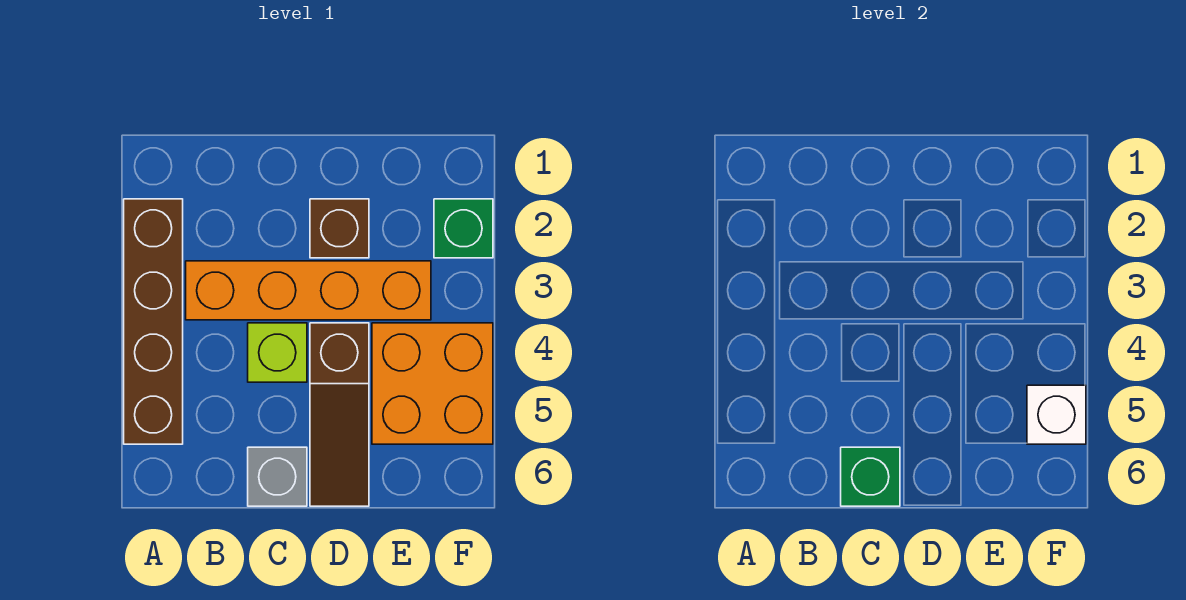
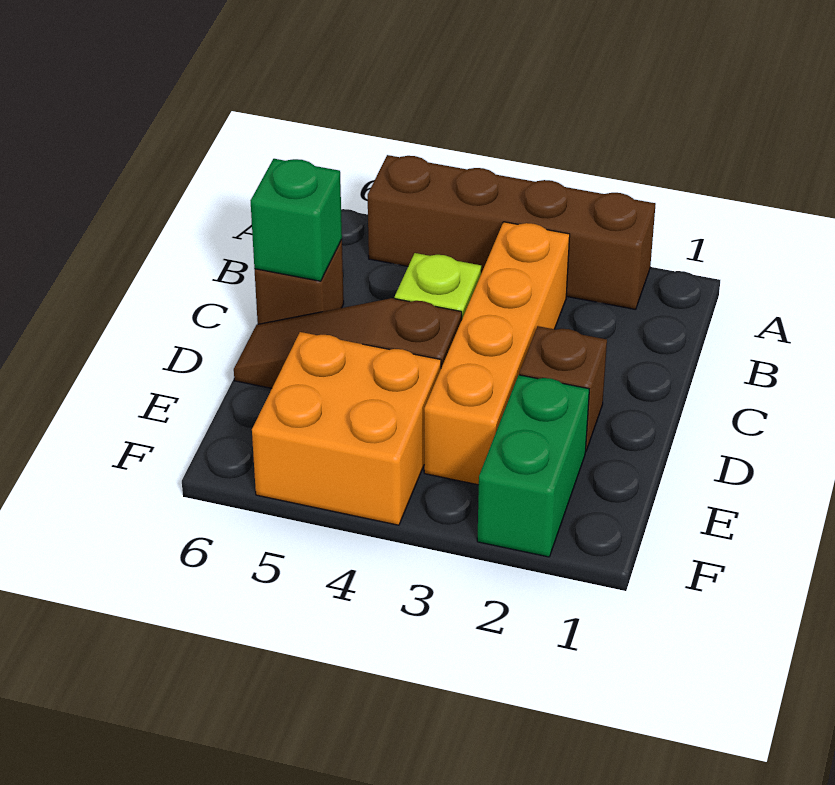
grey brick C6 level 1 -> brown brick C6 level 1
green brick F2 level 1 -> green brick E2:F2 level 1
white brick F5 level 2 -> none

